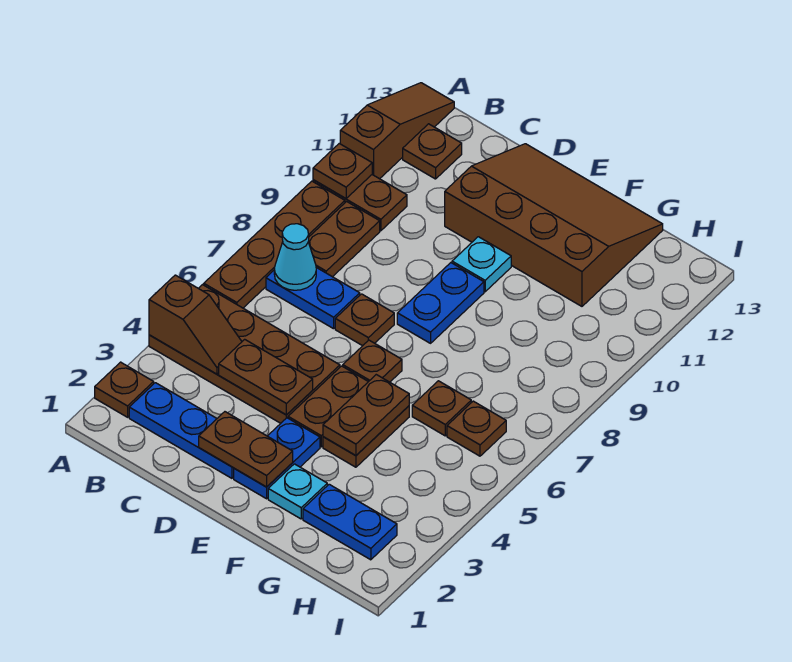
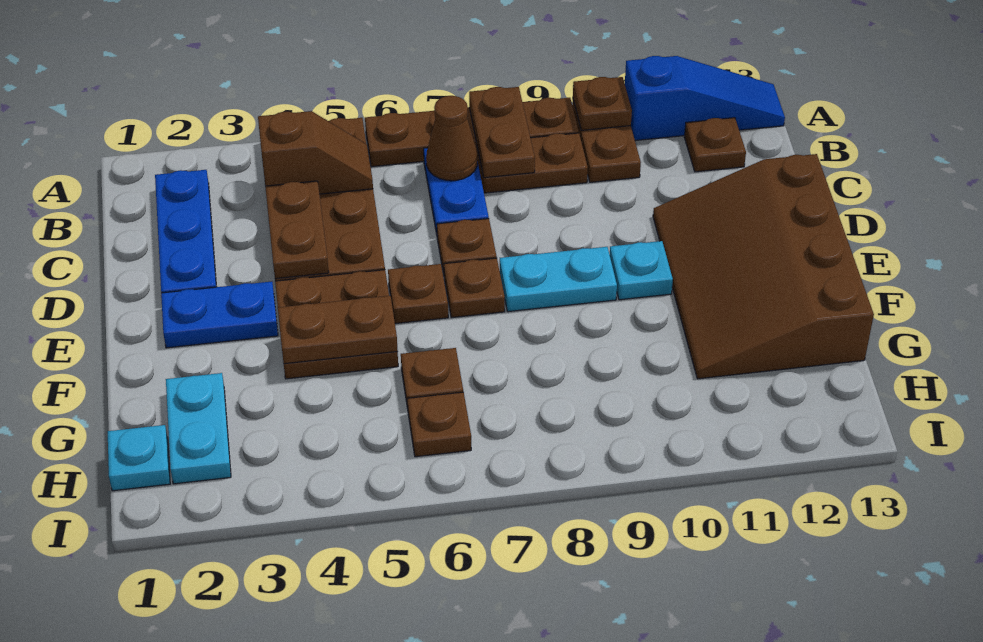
brown plate A2 level 1 -> brown plate E7 level 1
brown slope A4:B4 level 2 top A -> brown slope B4:B5 level 2 top 4
brown slope A11:A13 level 1 top 11 -> blue slope A11:A13 level 1 top 11
cyan cone B7 level 2 -> brown cone B7 level 2
brown plate D2:E2 level 2 -> brown plate A8:B8 level 2
brown slope D11:G13 level 1 top 11 -> brown slope D11:G13 level 1 top 13
blue plate E8:E9 level 1 -> cyan plate E8:E9 level 1
cyan plate F2 level 1 -> cyan plate H1 level 1
blue plate G2:H2 level 1 -> cyan plate G2:H2 level 1

